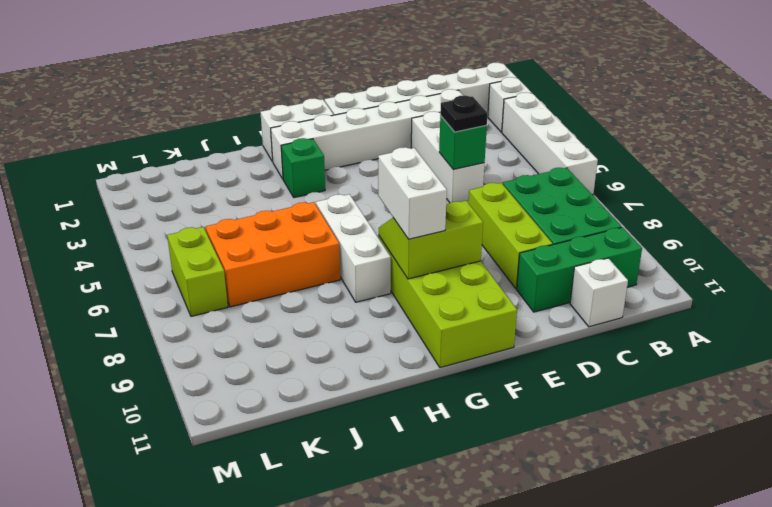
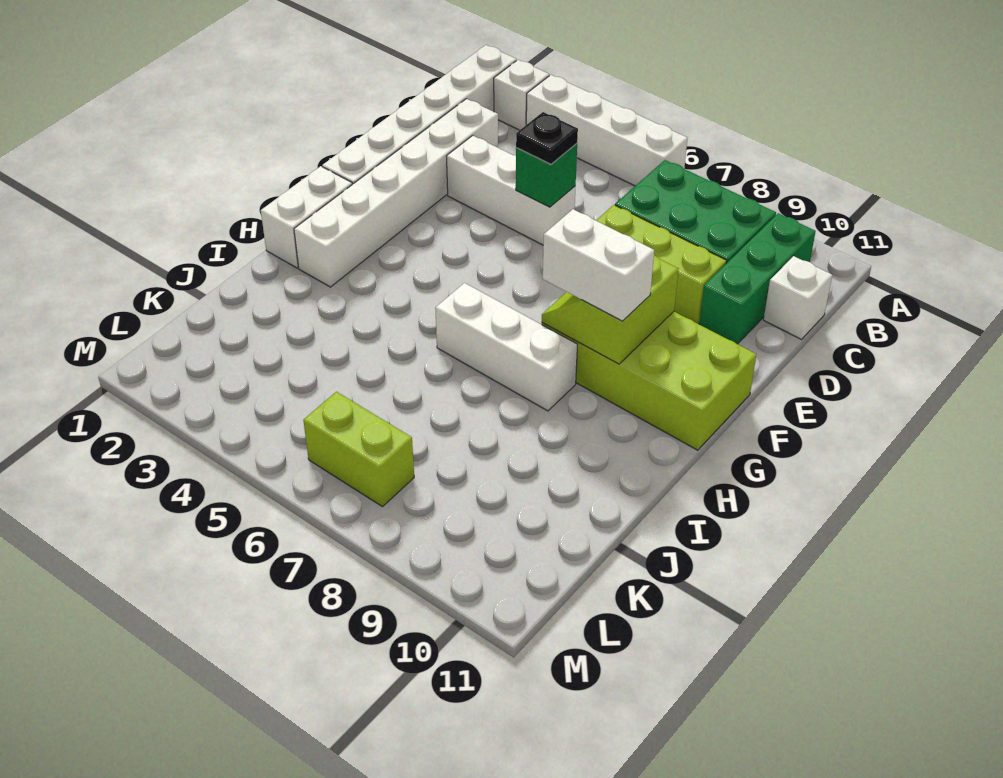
green brick H3 level 1 -> none
orange brick I6:K7 level 1 -> none

